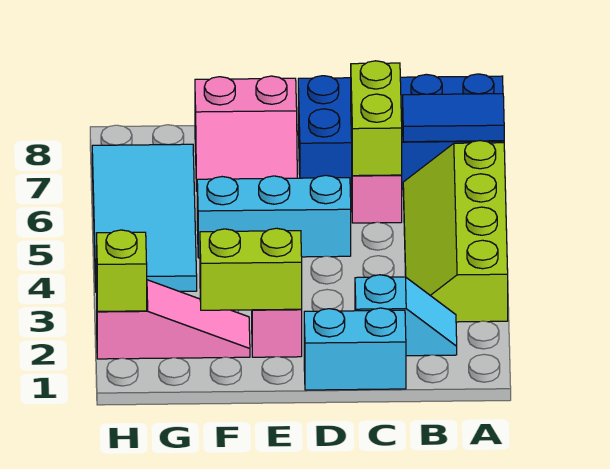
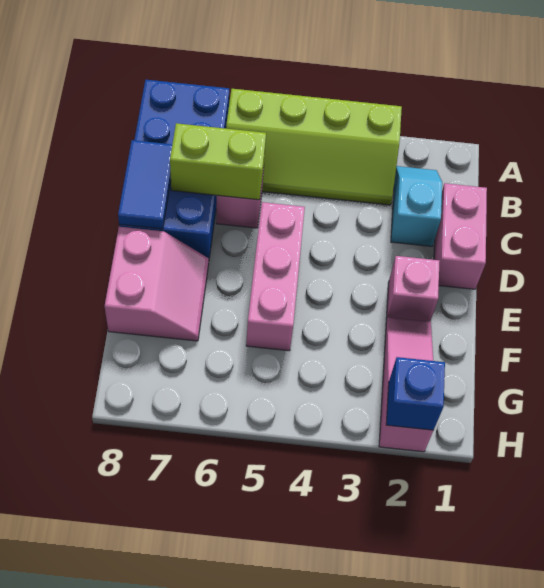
blue tile A7:B7 level 2 -> blue tile C8:D8 level 2
cyan brick C1:D1 level 1 -> pink brick C1:D1 level 1
cyan brick D5:F5 level 1 -> pink brick D5:F5 level 1
lime brick E2:F2 level 2 -> none
cyan tile G4:H7 level 1 -> none
lime brick H2 level 2 -> blue brick H2 level 2

